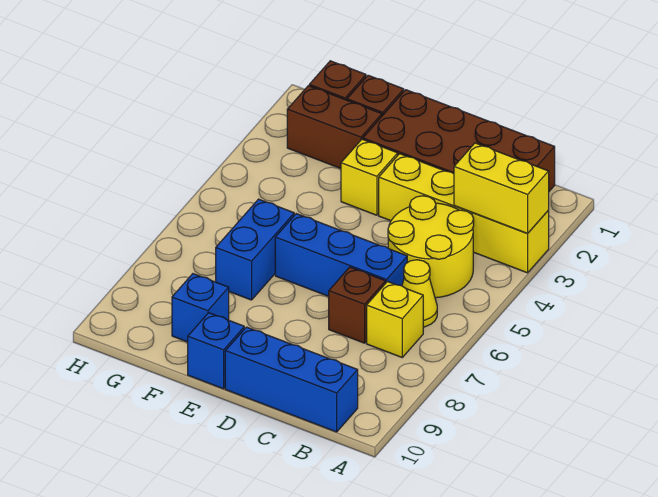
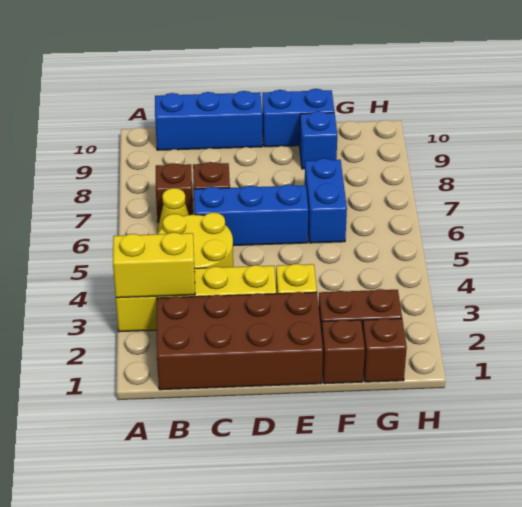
yellow brick B7 level 1 -> brown brick B7 level 1
blue brick E10 level 1 -> blue brick E10:F10 level 1

